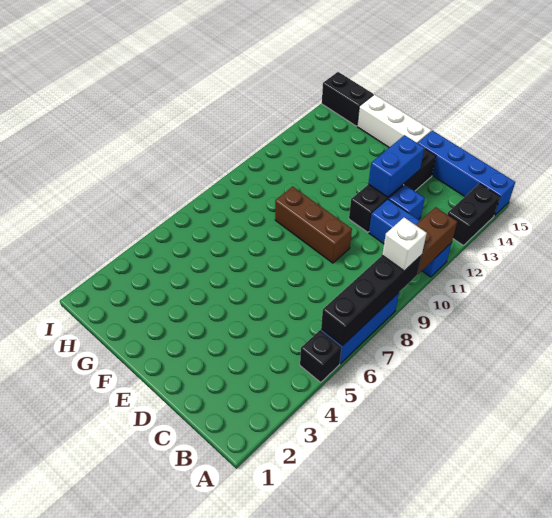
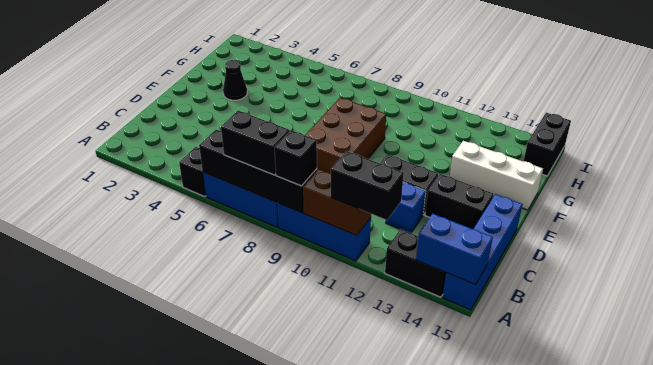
none -> black brick A7:A8 level 3
white brick A9 level 3 -> black brick A9 level 3
blue brick A11:C11 level 1 -> blue brick A9:A11 level 1
none -> black brick A11:A12 level 3
brown brick D9:F9 level 1 -> brown brick D8:F9 level 1
blue brick D12:D13 level 2 -> blue brick A14:A15 level 2
white brick E15:G15 level 1 -> white brick F13:F15 level 1
none -> black cone F3 level 1

